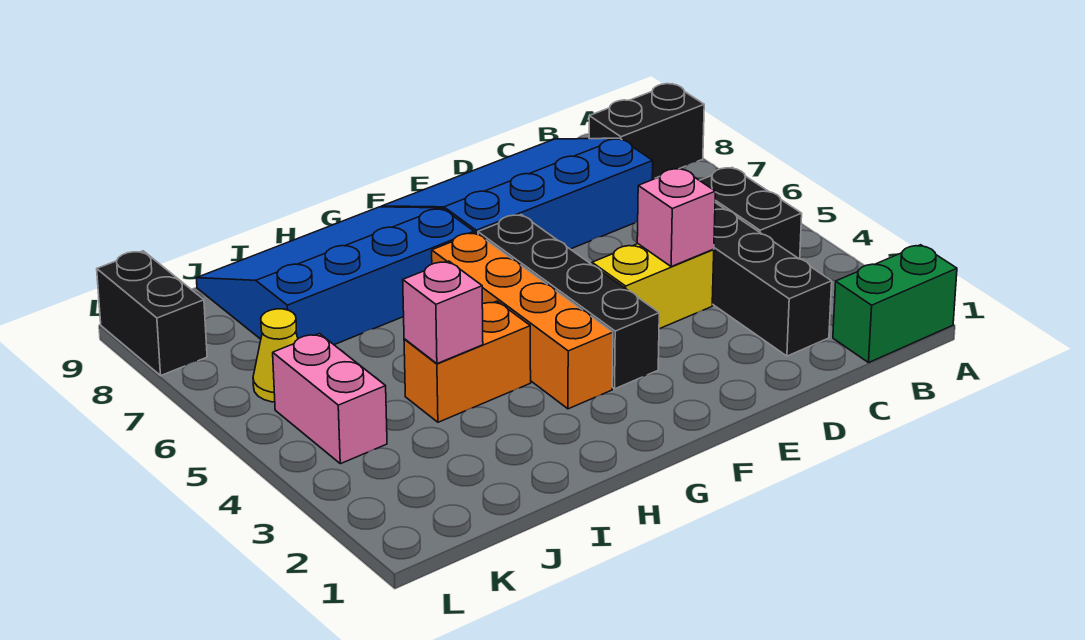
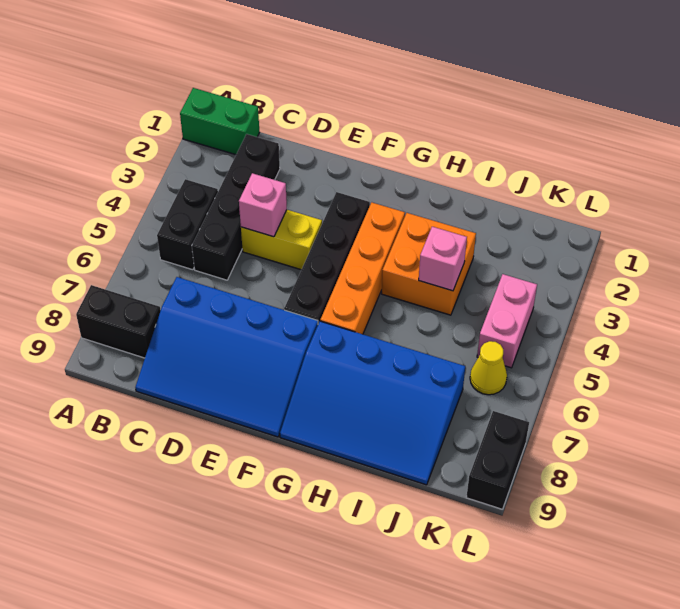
orange brick H4:I4 level 1 -> orange brick H3:I4 level 1

